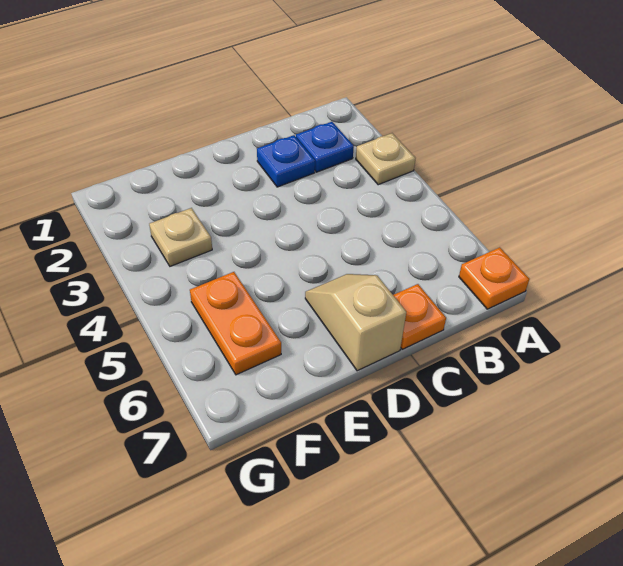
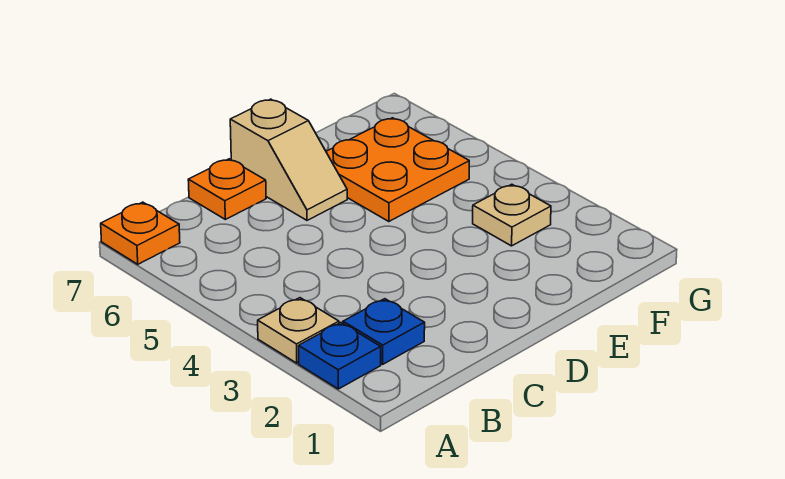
blue plate C2 level 1 -> blue plate A2 level 1
orange plate F5:F6 level 1 -> orange plate E5:F6 level 1

